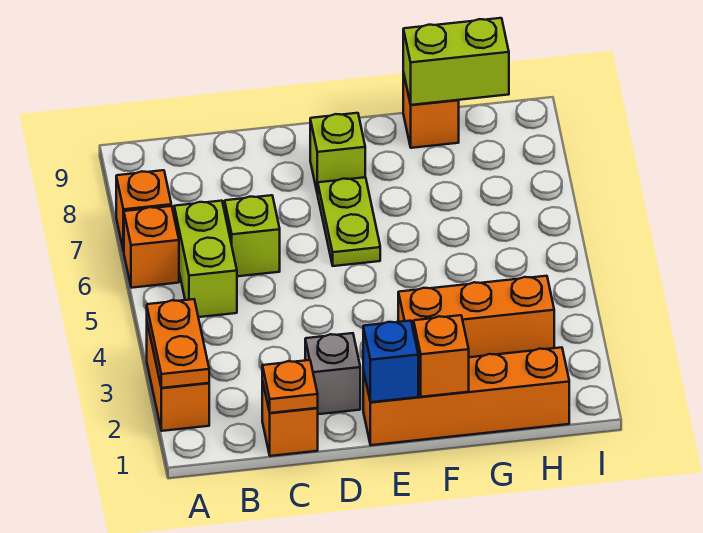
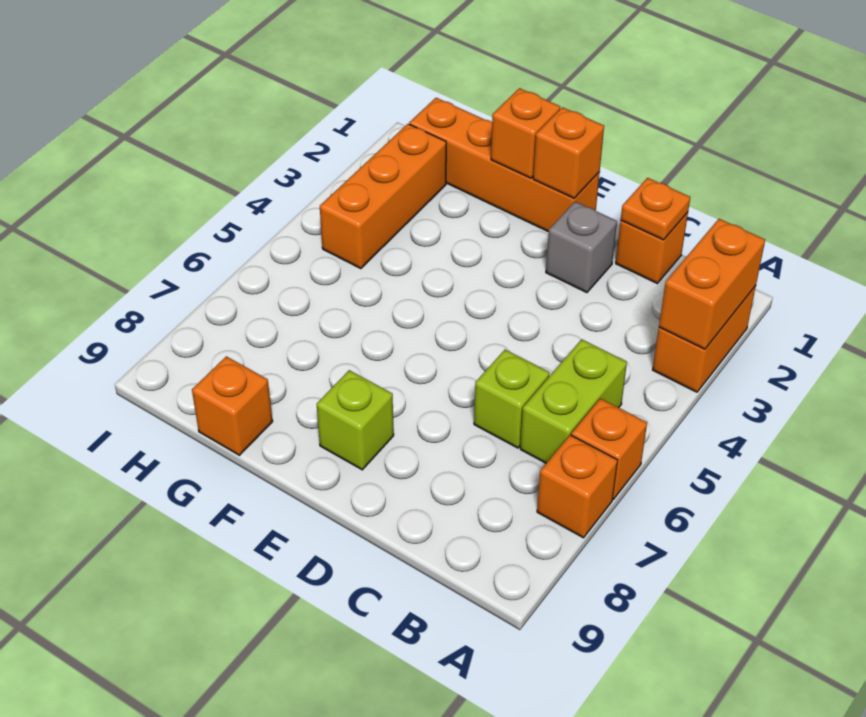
orange plate A2:A3 level 2 -> orange brick A2:A3 level 2
blue brick E1 level 2 -> orange brick E1 level 2
lime plate E6:E7 level 1 -> none
orange brick F3:H3 level 1 -> orange brick H2:H4 level 1
lime brick G9:H9 level 2 -> none

